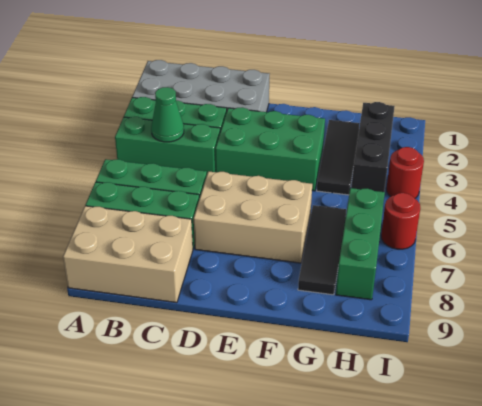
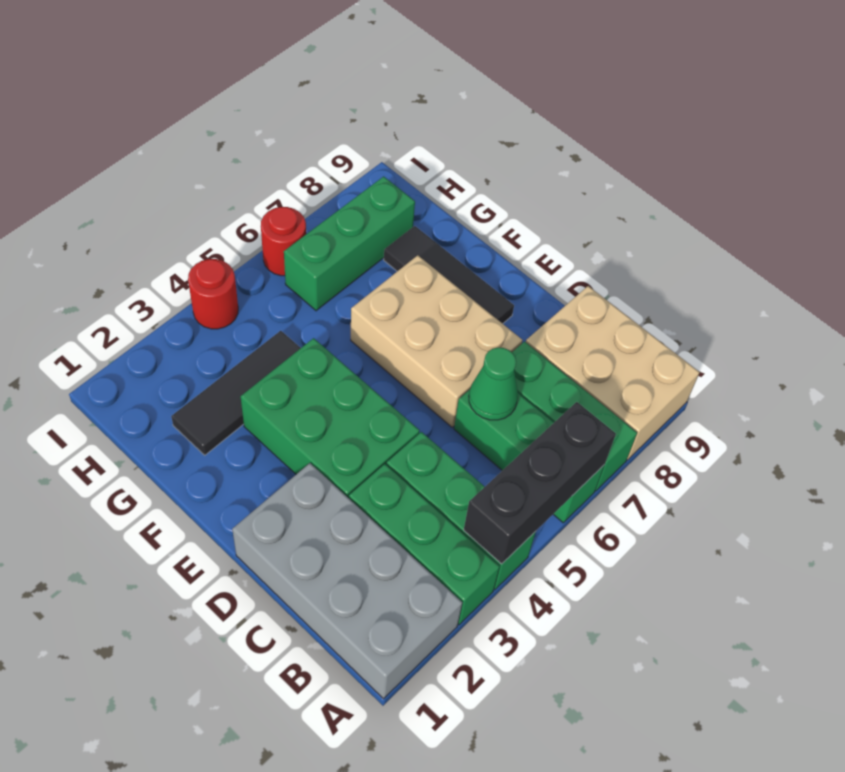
green cone B4 level 2 -> green cone C6 level 2
black tile G6:G8 level 1 -> black tile E8:G8 level 1
black brick H2:H4 level 1 -> black brick A4:A6 level 2

